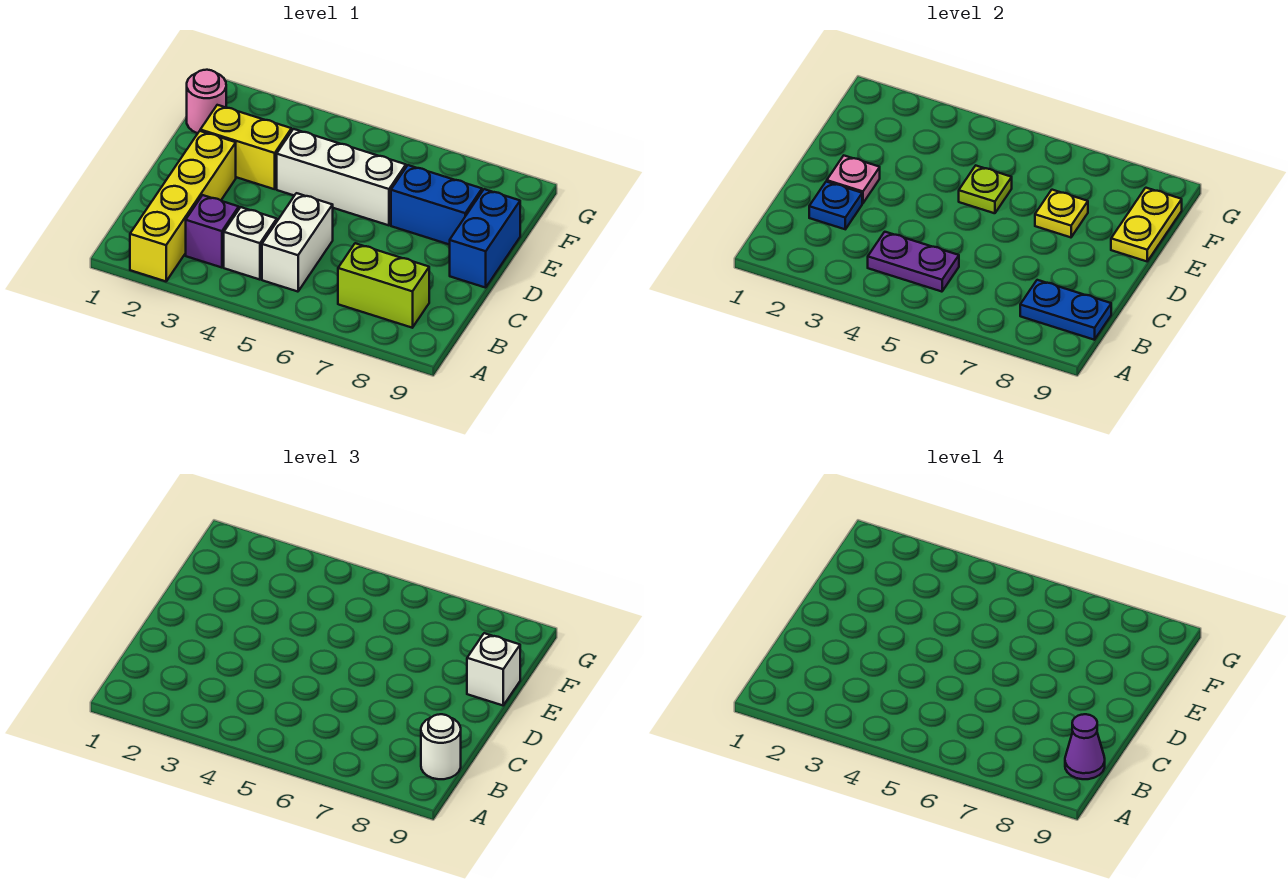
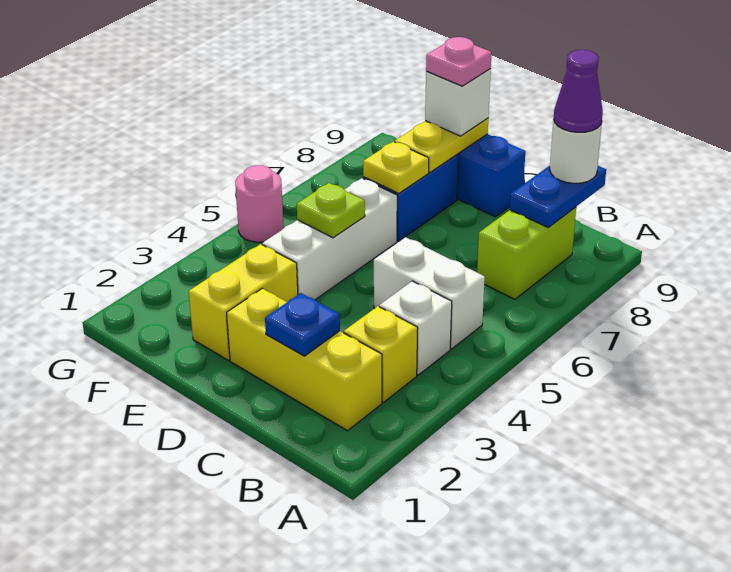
yellow brick A2:D2 level 1 -> yellow brick B2:D2 level 1
purple brick B3 level 1 -> yellow brick B3 level 1
purple plate B4:B5 level 2 -> none
pink plate D2 level 2 -> pink plate E9 level 4
yellow plate E9:F9 level 2 -> yellow plate E8:E9 level 2
pink round brick F1 level 1 -> pink round brick G5 level 1

